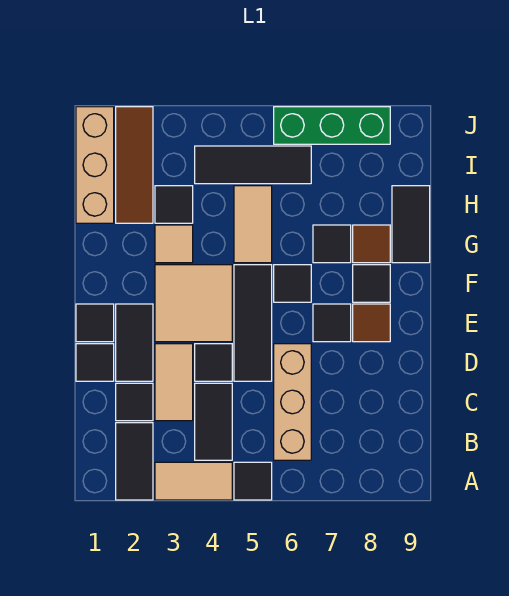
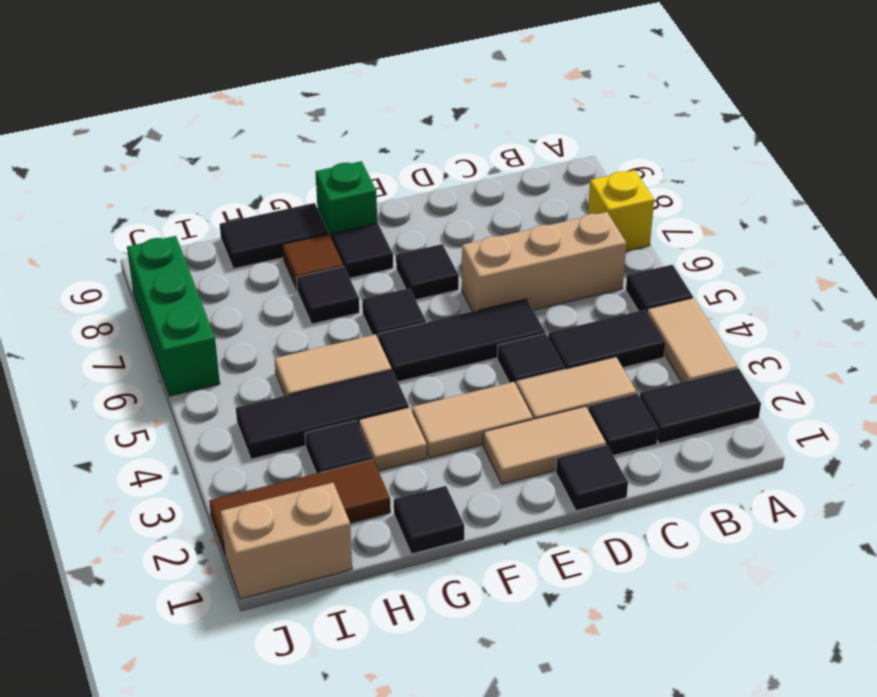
none -> yellow brick A7 level 1
black tile D2:E2 level 1 -> tan tile D2:E2 level 1
black tile E1 level 1 -> black tile G1 level 1
tan tile E3:F4 level 1 -> tan tile E3:F3 level 1
brown tile E8 level 1 -> none
none -> green brick F9 level 1
tan brick H1:J1 level 1 -> tan brick I1:J1 level 1
black tile I4:I6 level 1 -> black tile G4:I4 level 1

